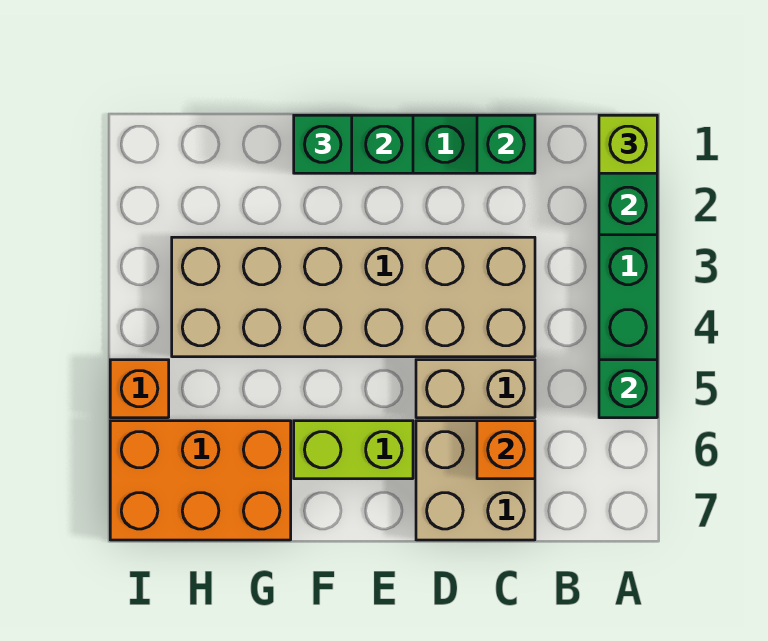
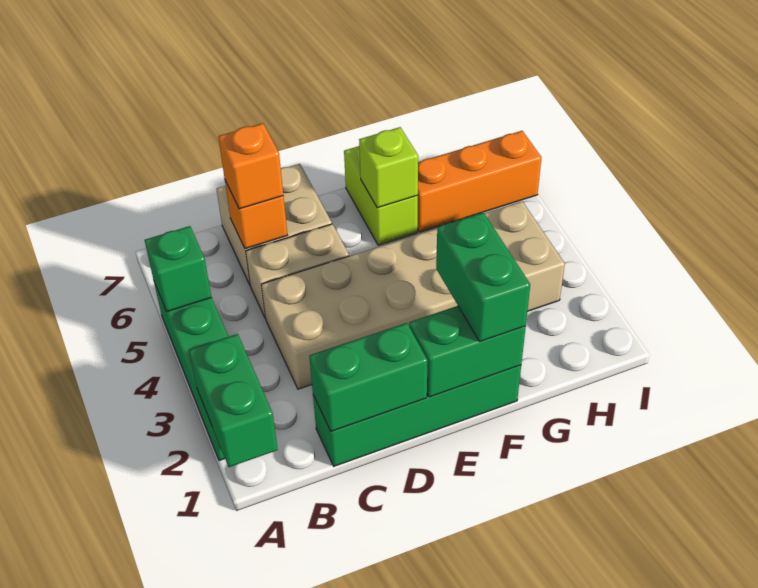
lime brick A1 level 3 -> lime brick F6 level 2
green brick C1 level 2 -> green brick C1:D1 level 2
lime brick E6:F6 level 1 -> lime brick F6:F7 level 1
green brick F1 level 3 -> green brick F1:F2 level 3
orange brick G6:I7 level 1 -> orange brick G6:I6 level 1
orange brick I5 level 1 -> orange brick C6 level 3

